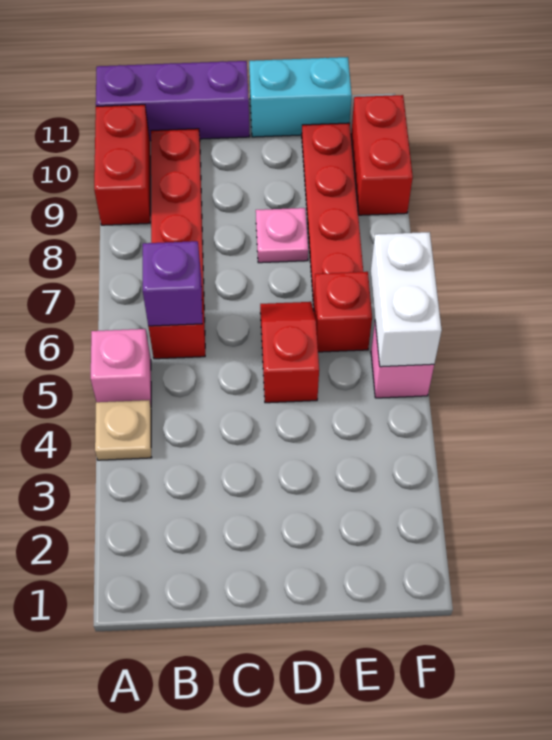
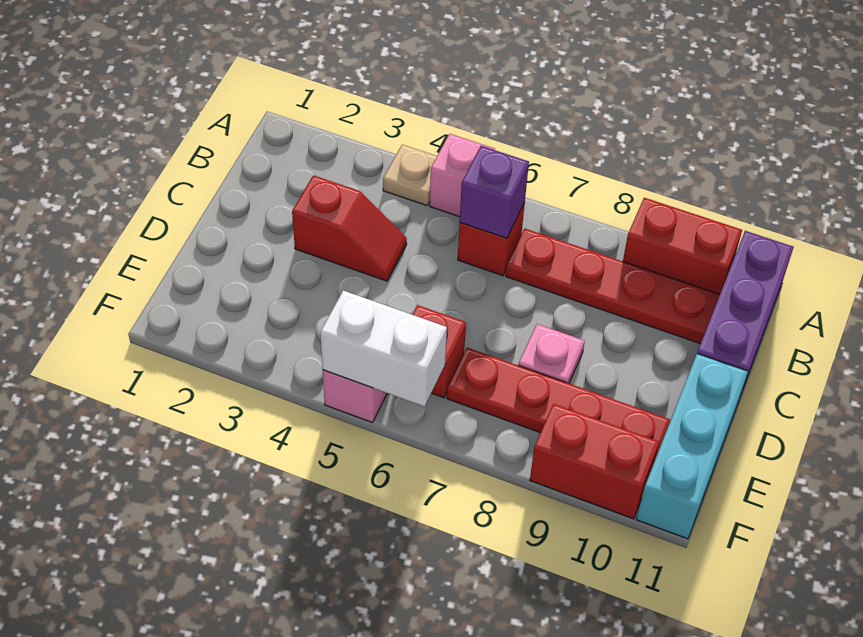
red slope D5:D6 level 1 top 5 -> red slope C3:C4 level 1 top 3
cyan brick D11:E11 level 1 -> cyan brick D11:F11 level 1

